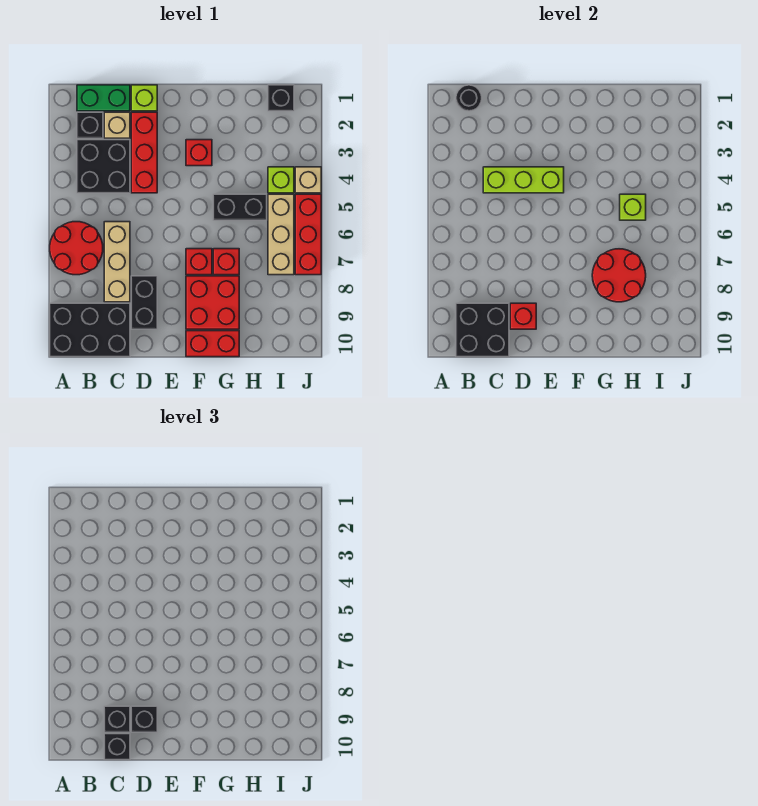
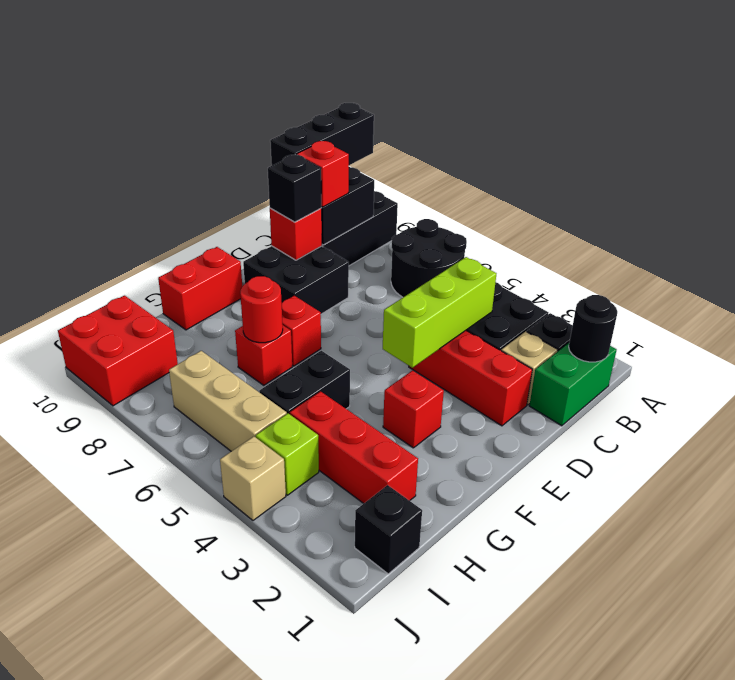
red round brick A6:B7 level 1 -> black round brick A6:B7 level 1
tan brick C6:C8 level 1 -> none
black brick C9 level 3 -> red brick C9 level 3
black brick C10 level 3 -> black brick A10:C10 level 3
lime brick D1 level 1 -> none
black brick D8:D9 level 1 -> black brick D8:E9 level 1
red brick F8:G9 level 1 -> red brick I9:J10 level 1
red round brick G7:H8 level 2 -> red round brick G7 level 2
lime brick H5 level 2 -> none
red brick J5:J7 level 1 -> red brick H2:H4 level 1

